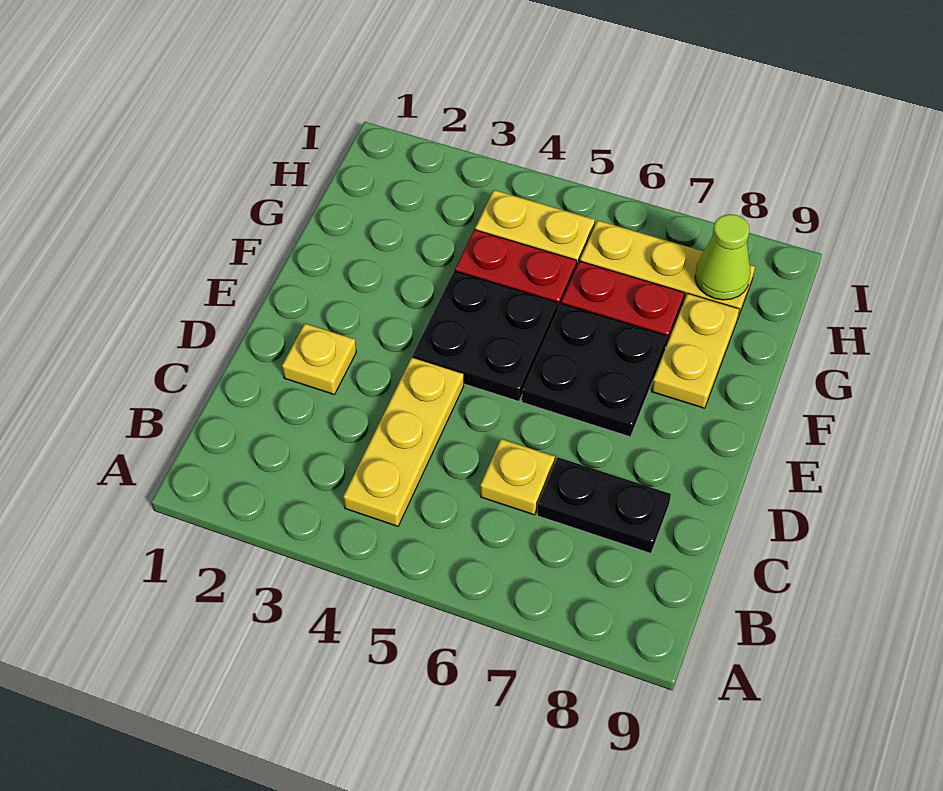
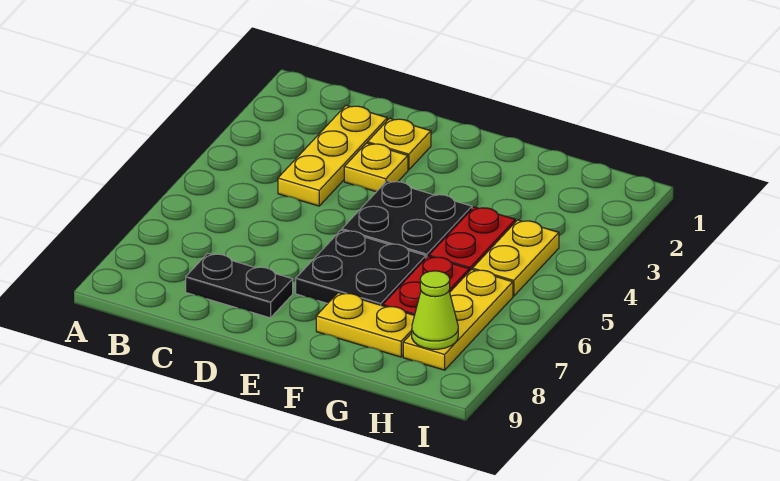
yellow plate B4:D4 level 1 -> yellow plate C2:C4 level 1
yellow plate C6 level 1 -> yellow plate D3 level 1
black plate C7:C8 level 1 -> black plate C8:D8 level 1

